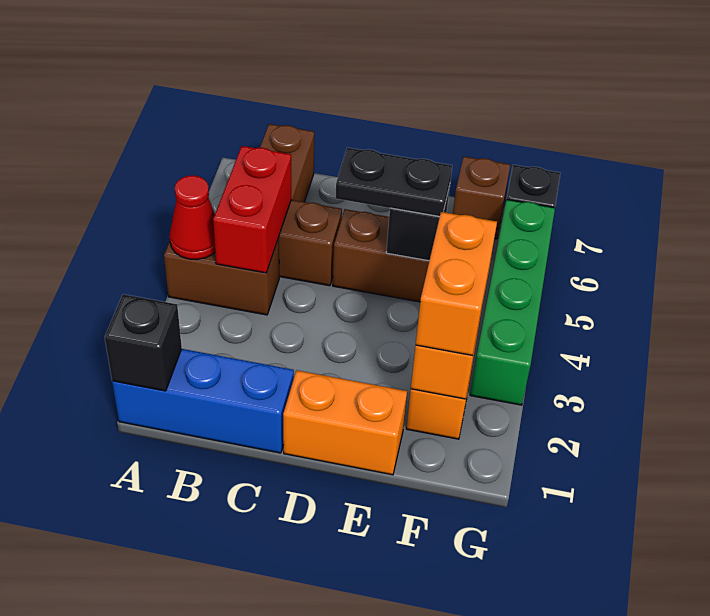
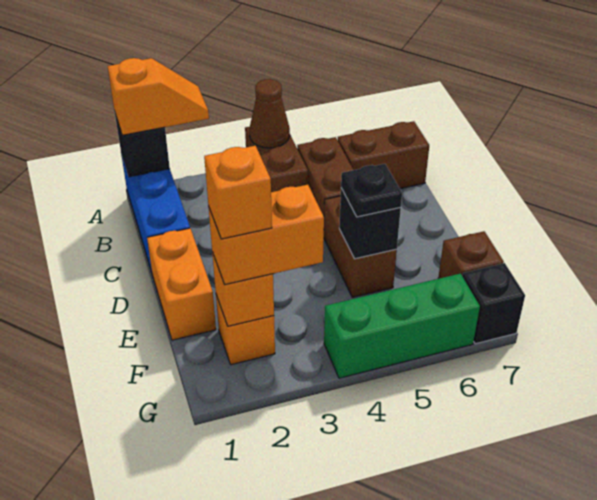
none -> orange slope A1:A2 level 3 top 1
red cone A4 level 2 -> brown cone A4 level 2
red brick B4:B5 level 2 -> none
black plate D5:E5 level 3 -> black plate E5 level 3
none -> orange brick F2 level 4
green brick G3:G6 level 1 -> green brick G4:G6 level 1

